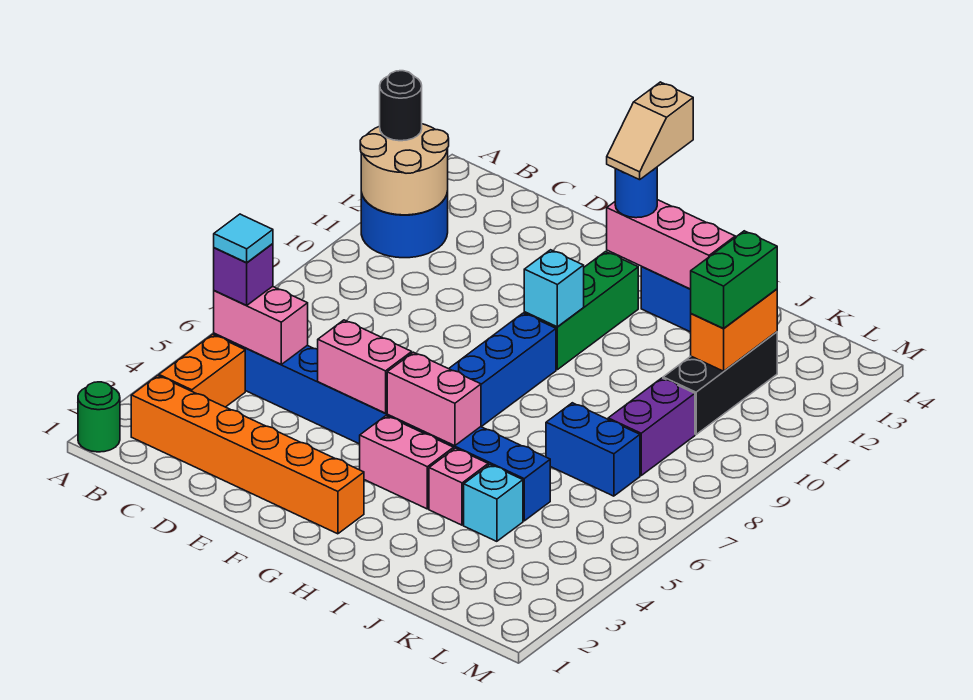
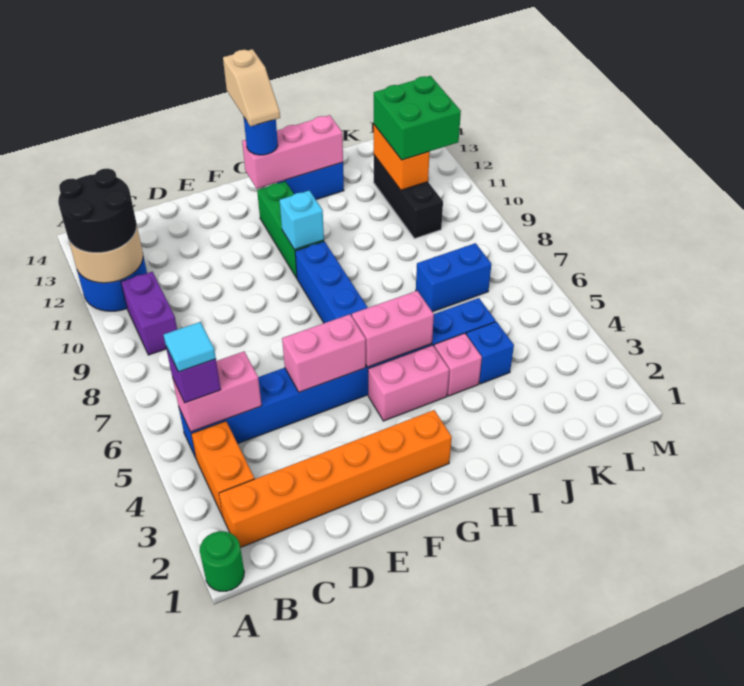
black round brick A12 level 3 -> black round brick A11:B12 level 3
cyan brick J4 level 1 -> blue brick J4 level 1
purple brick K8:K9 level 1 -> purple brick B9:B10 level 1
green brick K11:K12 level 3 -> green brick K11:L12 level 3

